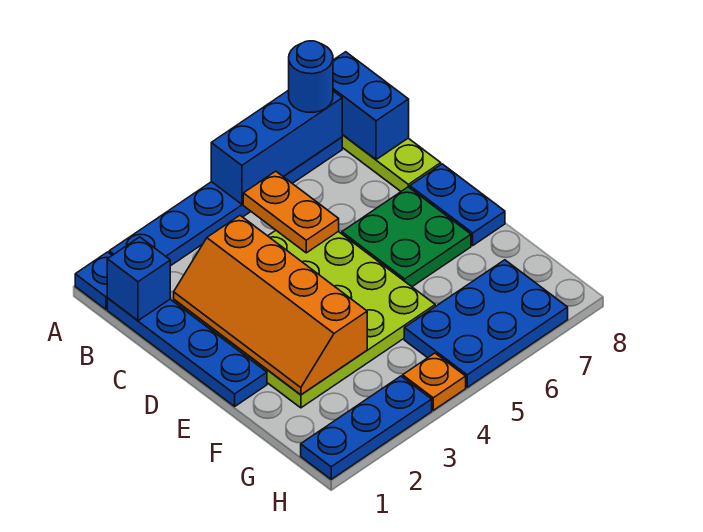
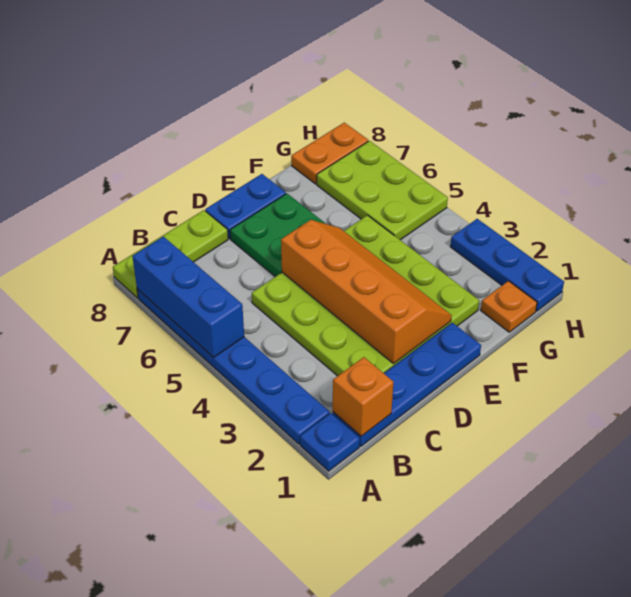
blue round brick A7 level 3 -> none
blue brick A8:B8 level 2 -> none
blue brick B1 level 2 -> orange brick B1 level 2
orange plate B5:C5 level 2 -> orange plate G8:H8 level 1
orange slope C2:F3 level 2 top 3 -> orange slope D2:E5 level 2 top D
blue plate G5:H7 level 1 -> lime plate G5:H7 level 1
orange plate H4 level 1 -> orange plate G1 level 1

